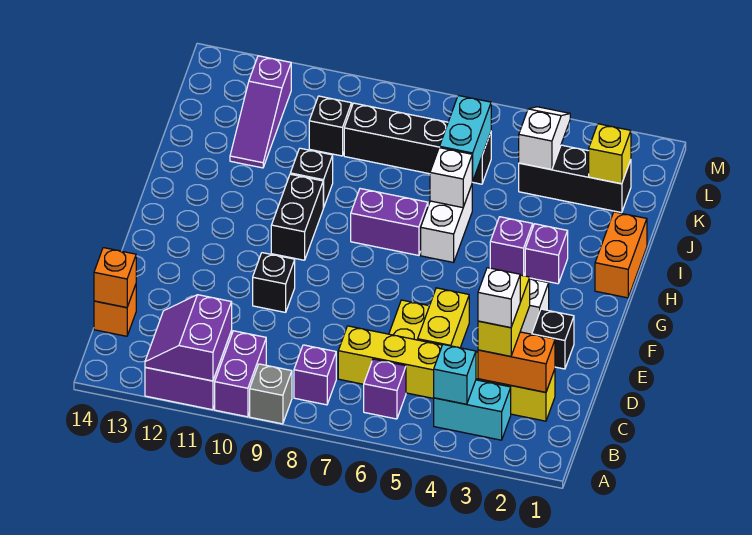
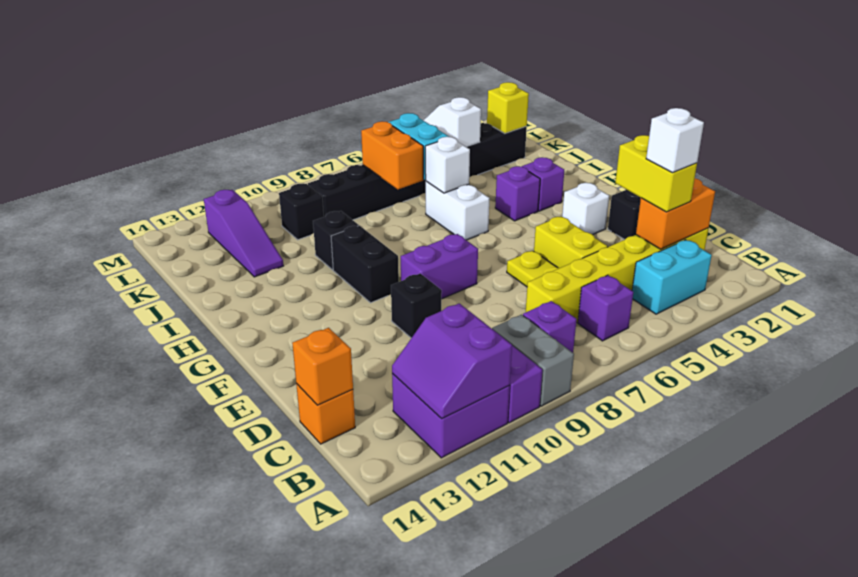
grey brick A9 level 1 -> grey brick A9:B9 level 1
cyan brick B4 level 2 -> none
orange brick H1:I1 level 1 -> orange brick J7:K7 level 2
purple brick H7:H8 level 1 -> purple brick F8:F9 level 1

